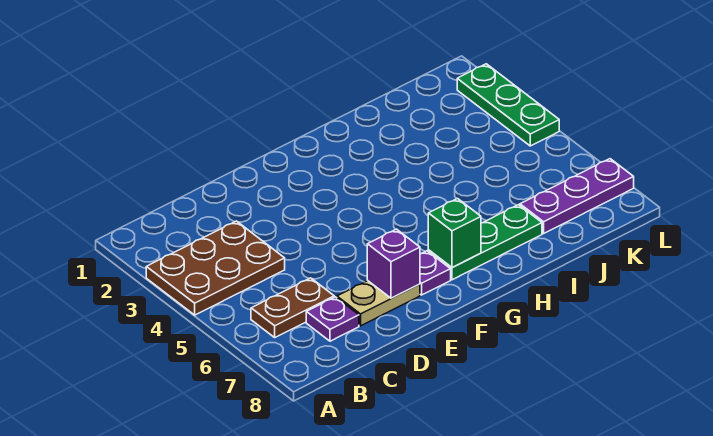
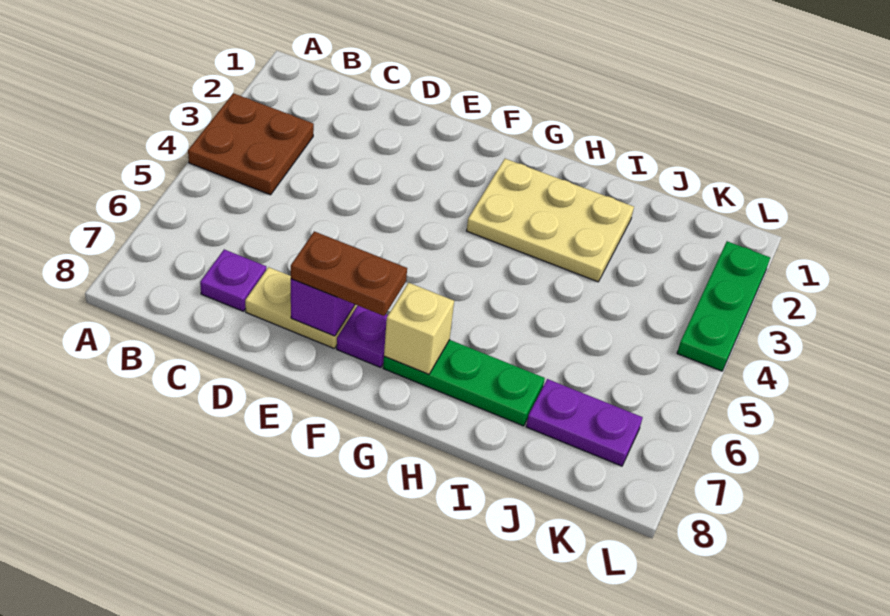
brown plate A3:C4 level 1 -> brown plate A3:B4 level 1
brown plate B6:C6 level 1 -> brown plate E7:F7 level 3
none -> tan plate G2:I3 level 1
green brick G7 level 2 -> tan brick G7 level 2
purple plate J7:L7 level 1 -> purple plate J7:K7 level 1

